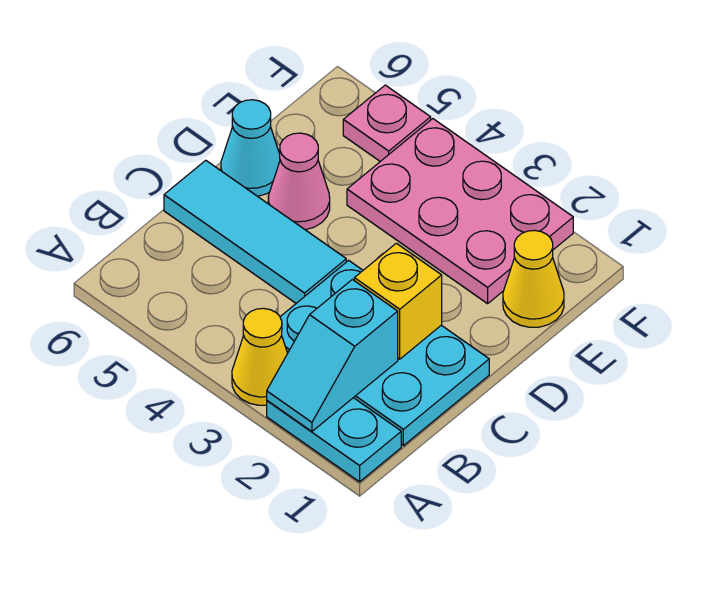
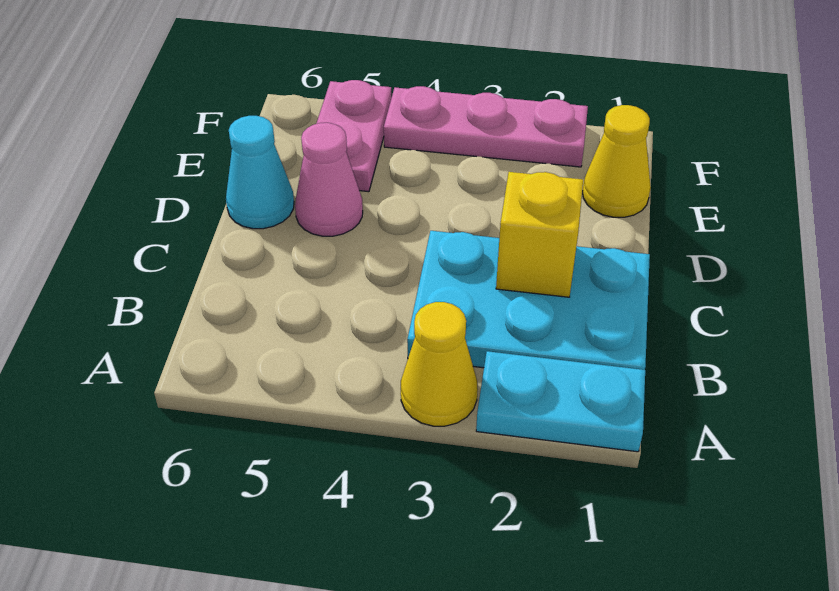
cyan slope A2:B2 level 2 top B -> none
cyan tile C4:C6 level 1 -> none
pink plate E2:F4 level 1 -> pink plate F2:F4 level 1
pink plate F5 level 1 -> pink plate E5:F5 level 1

